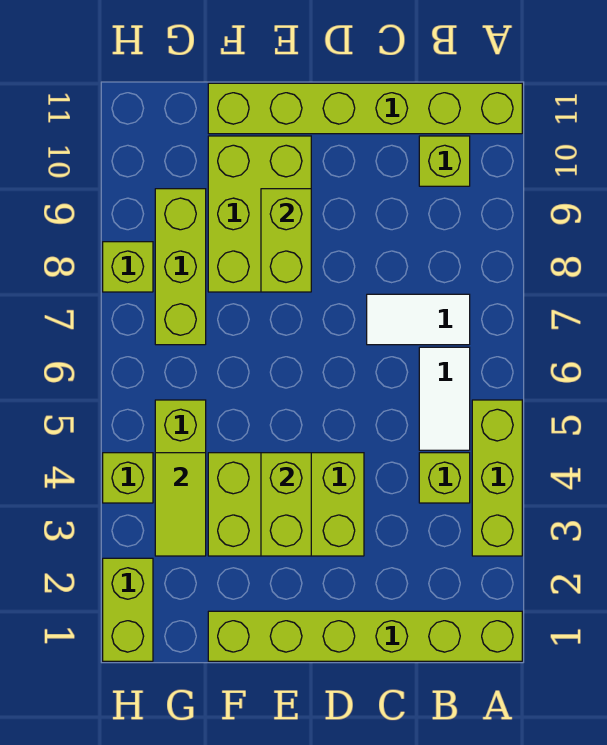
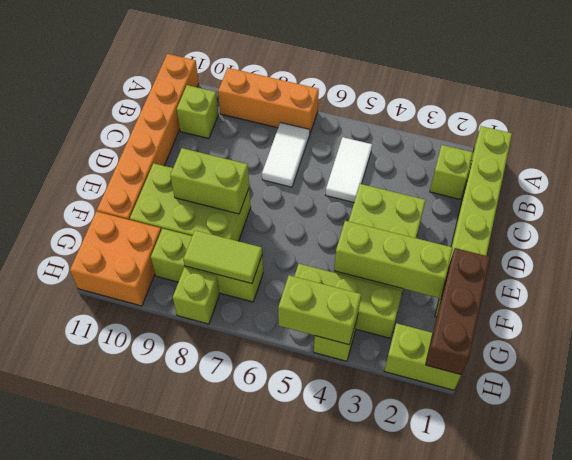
lime brick A3:A5 level 1 -> lime brick F2:F4 level 2
none -> orange brick A7:A9 level 1
lime brick A11:F11 level 1 -> orange brick A11:F11 level 1
lime brick B4 level 1 -> lime brick B2 level 1
white tile B5:B6 level 1 -> white tile B5:C5 level 1
lime brick E3:E4 level 2 -> lime brick H4:H5 level 2
none -> brown brick F1:H1 level 2
lime tile G3:G4 level 2 -> lime tile G7:G8 level 2
none -> orange brick G10:H11 level 1

